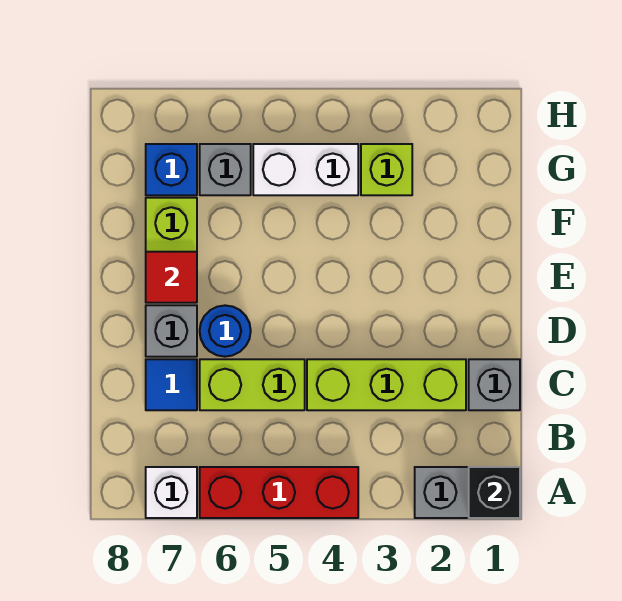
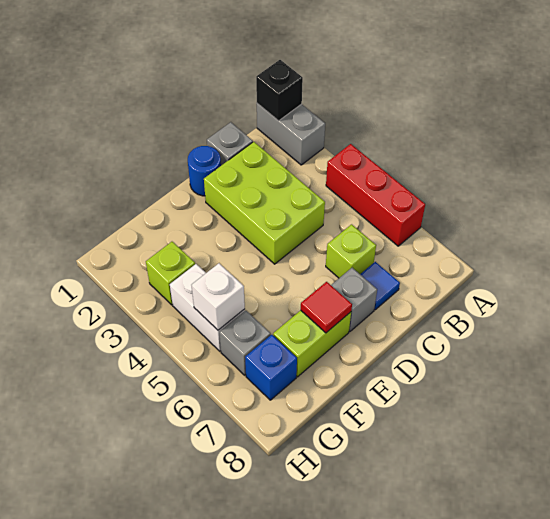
white brick A7 level 1 -> white brick G5 level 2
lime brick C2:C4 level 1 -> lime brick C2:D4 level 1
lime brick C5:C6 level 1 -> lime brick C6 level 1
blue round brick D6 level 1 -> blue round brick D1 level 1

